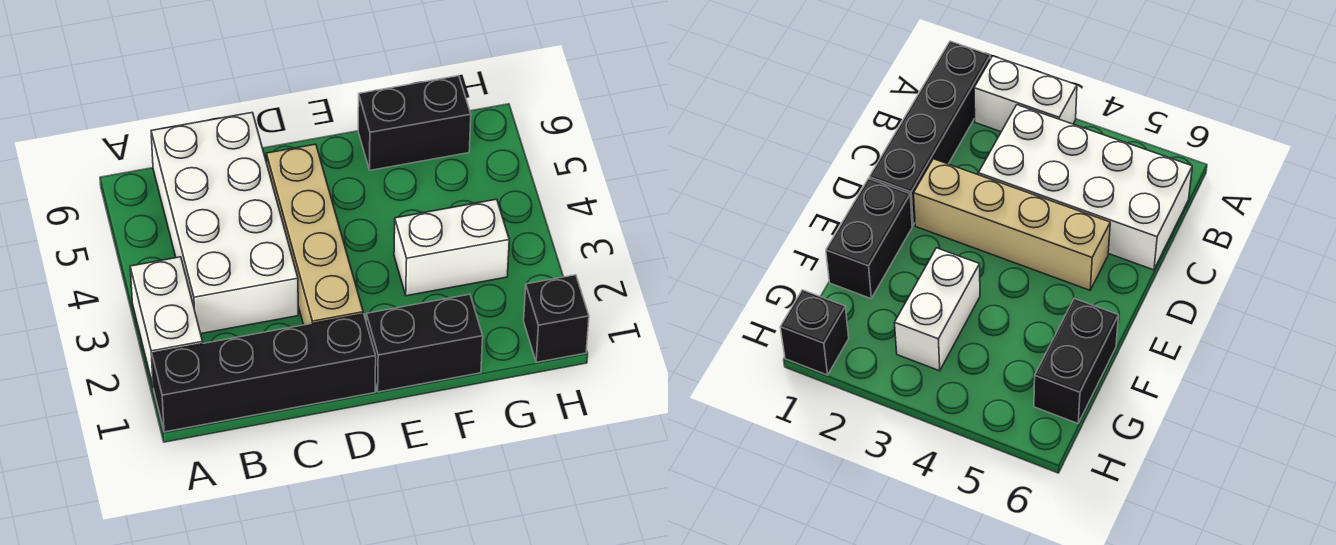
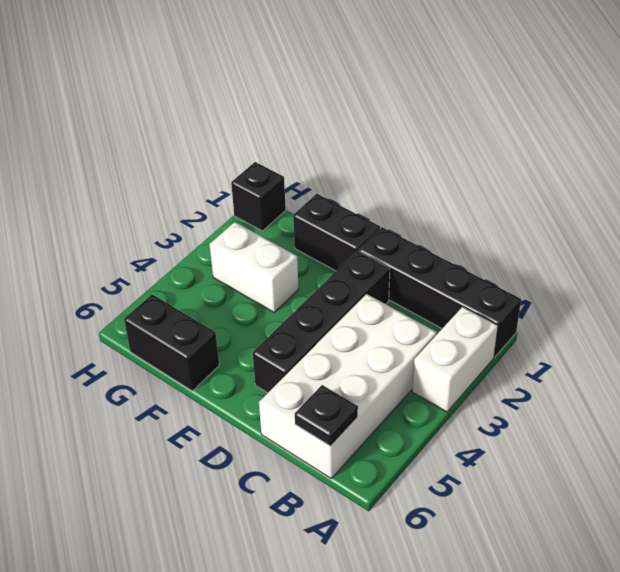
none -> black plate B6 level 2
tan brick D2:D5 level 1 -> black brick D2:D5 level 1

